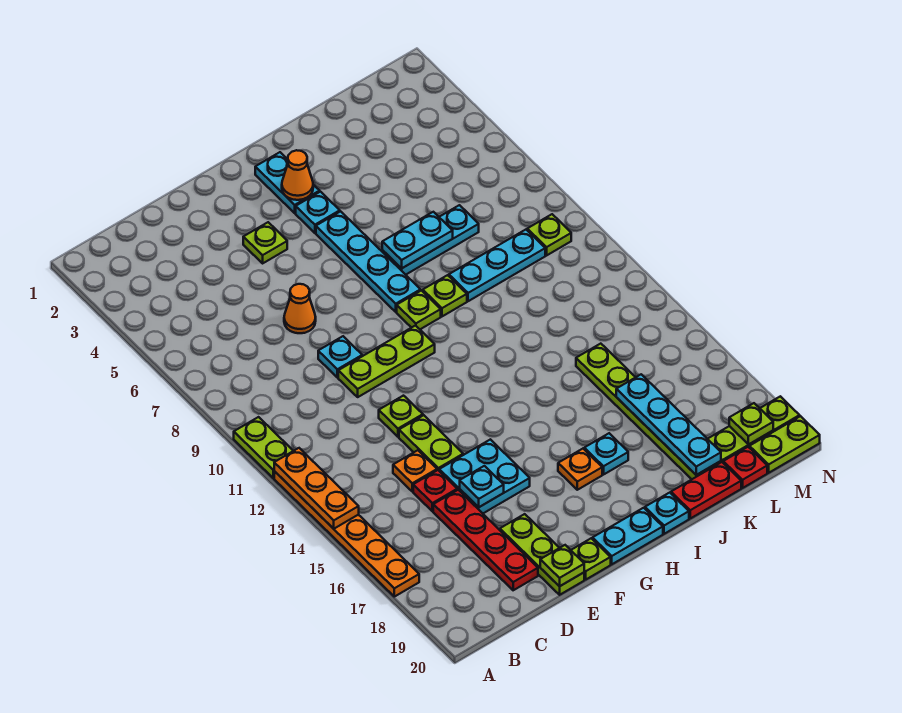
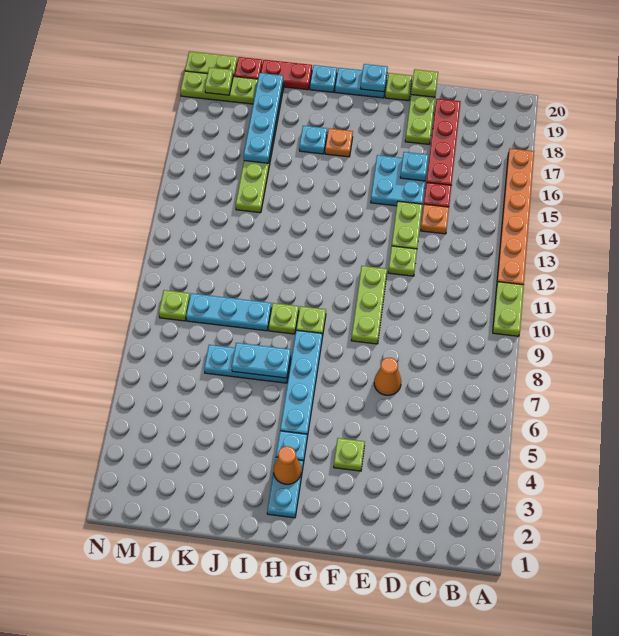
orange plate A12:A14 level 2 -> none
cyan plate E9 level 1 -> cyan plate G20 level 2
lime plate E10:G10 level 1 -> lime plate F9:F11 level 1

